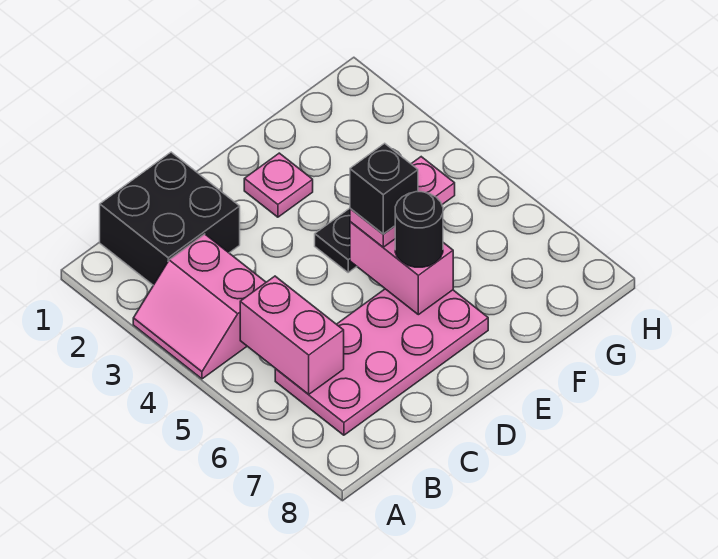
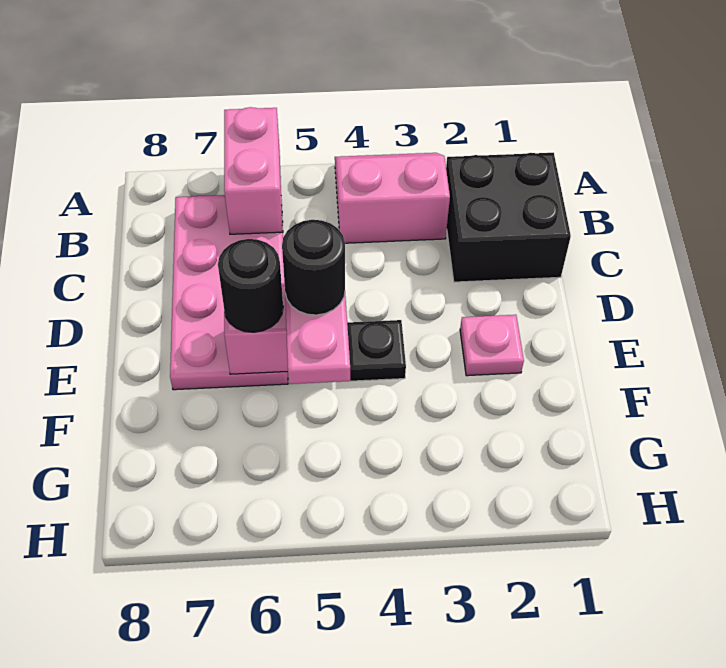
pink brick B5:B6 level 2 -> pink brick A6:B6 level 2
black brick E5 level 4 -> black round brick E5 level 4

